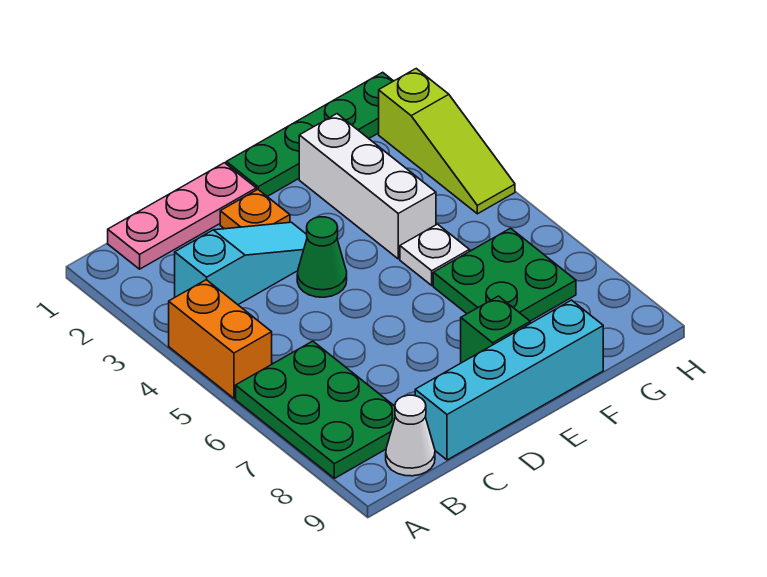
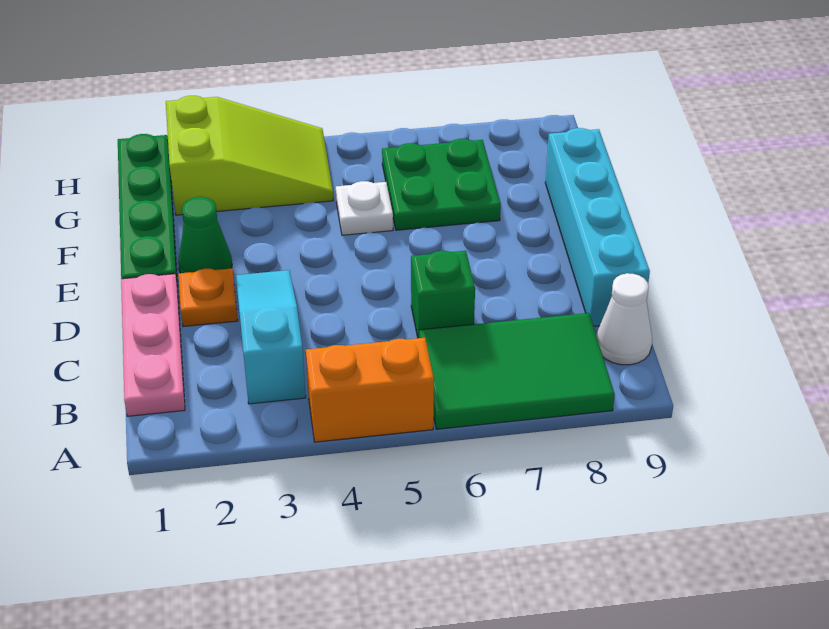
green plate A6:B8 level 1 -> green tile A6:B8 level 1
green cone D4 level 1 -> green cone E2 level 1
green brick E8 level 1 -> green brick C6 level 1
white brick F2:F4 level 1 -> none
lime slope H2:H4 level 1 top 2 -> lime slope G2:H4 level 1 top 2

